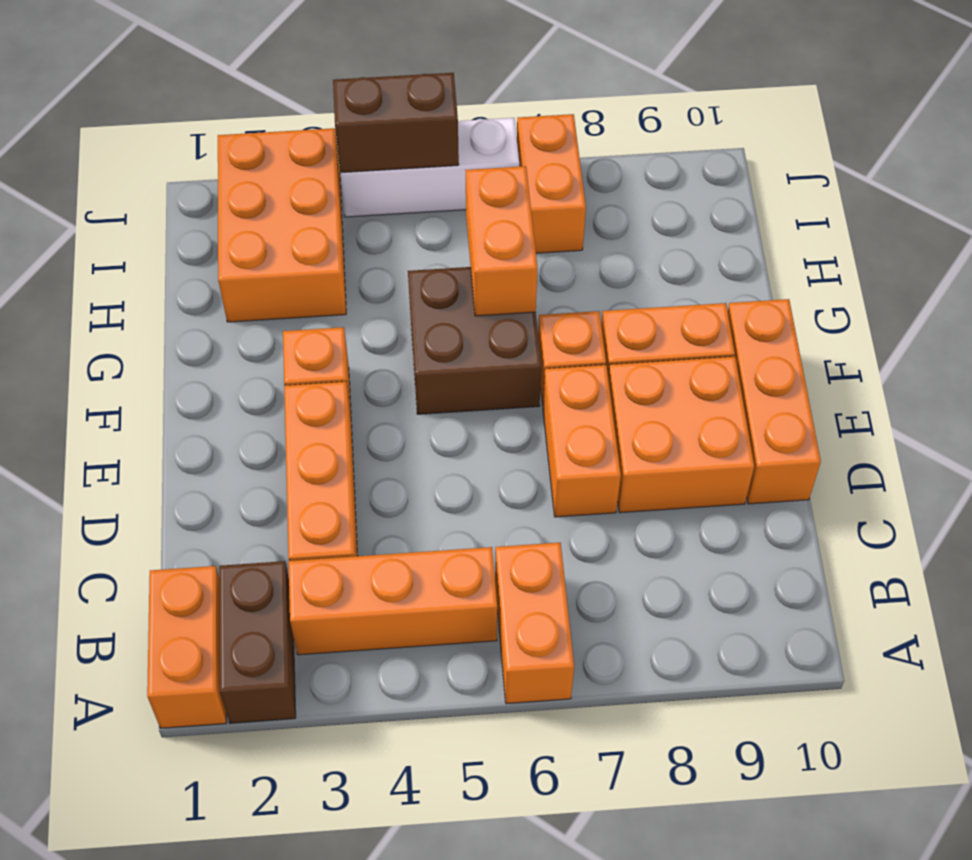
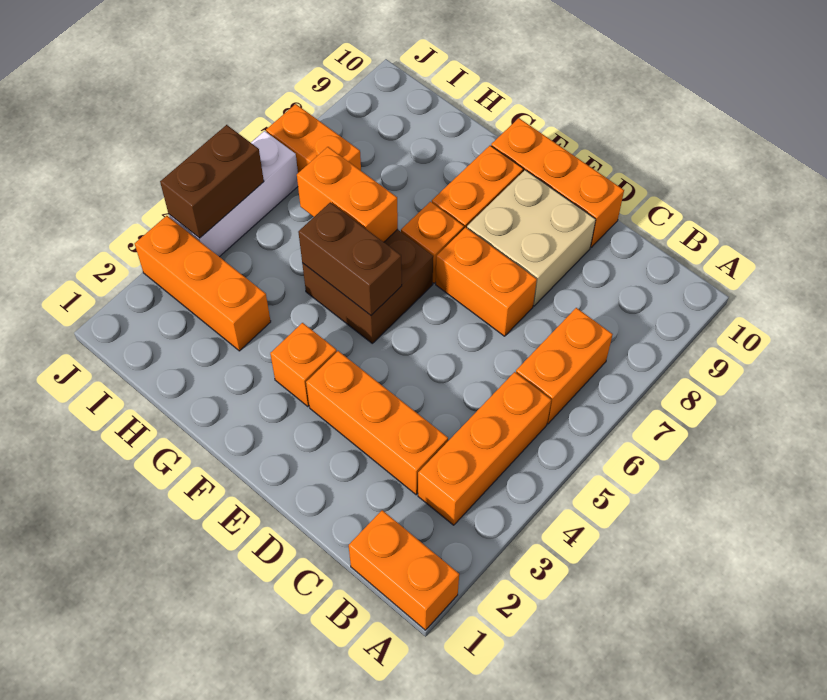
brown brick A2:B2 level 1 -> brown brick F5:G5 level 2
orange brick A6:B6 level 1 -> orange brick B6:B7 level 1
orange brick D8:E9 level 1 -> tan brick D8:E9 level 1
orange brick H2:J3 level 1 -> orange brick H3:J3 level 1

